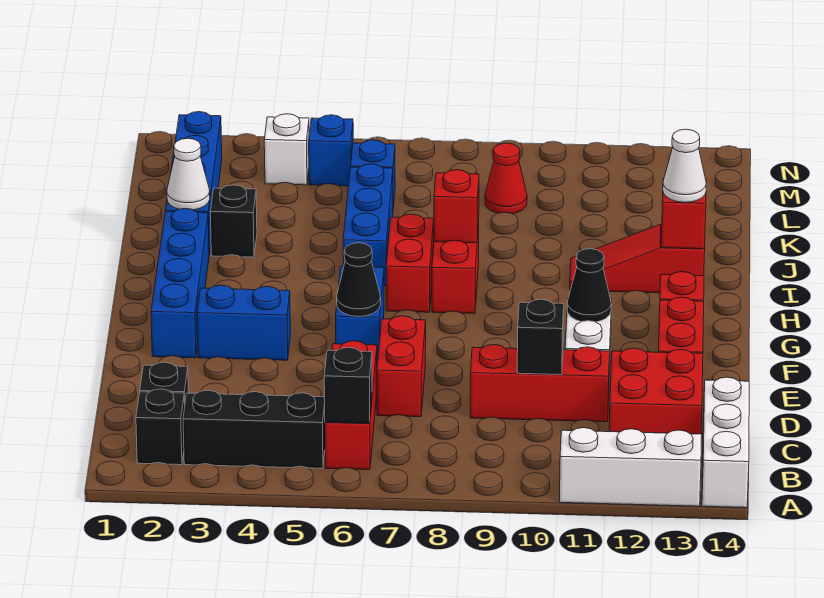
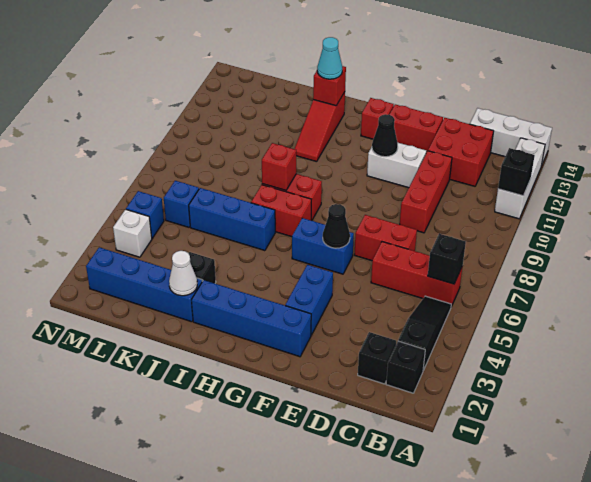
black brick B3:B5 level 1 -> black slope B3:B5 level 1 top 3
black brick D10 level 2 -> black brick A11 level 2
white cone I13 level 3 -> cyan cone I13 level 3
red cone L9 level 1 -> none

